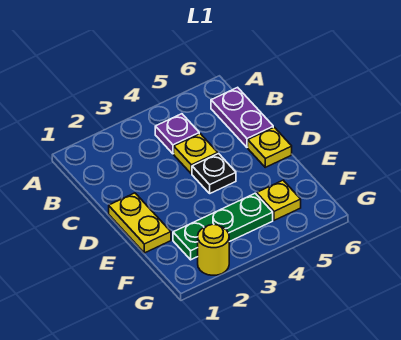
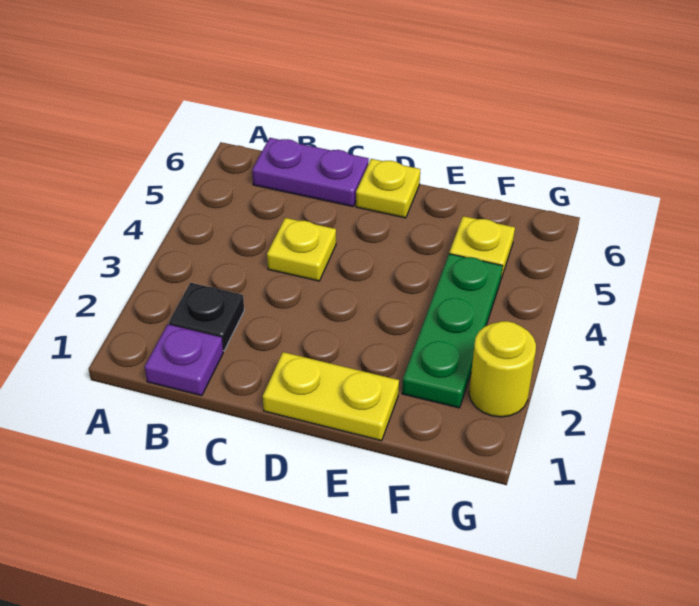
purple plate B4 level 1 -> purple plate B1 level 1
black plate D4 level 1 -> black plate B2 level 1

